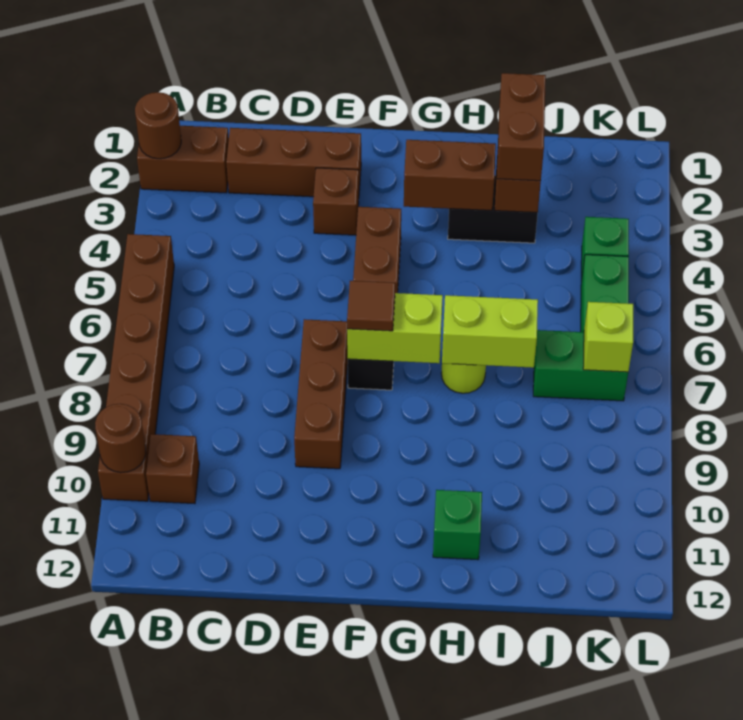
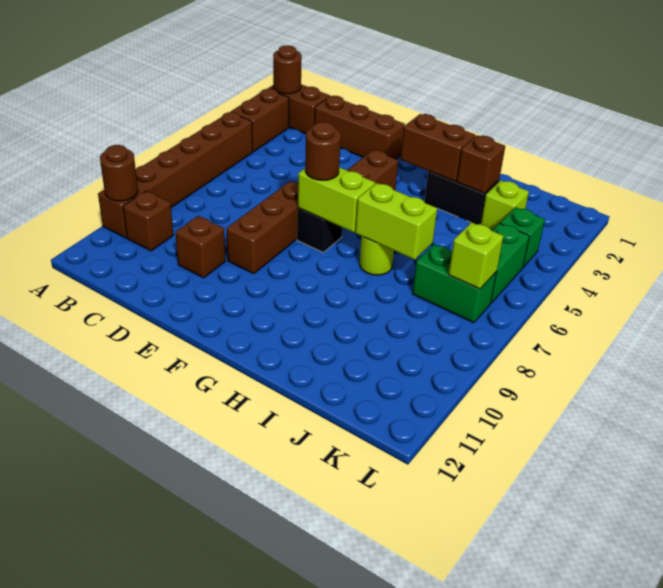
brown brick E3 level 1 -> brown brick D10 level 1
brown tile F7 level 3 -> brown round brick F7 level 3
green brick H11 level 1 -> none
brown brick I2:I3 level 3 -> brown brick A3:A4 level 1
none -> lime brick J3 level 1

